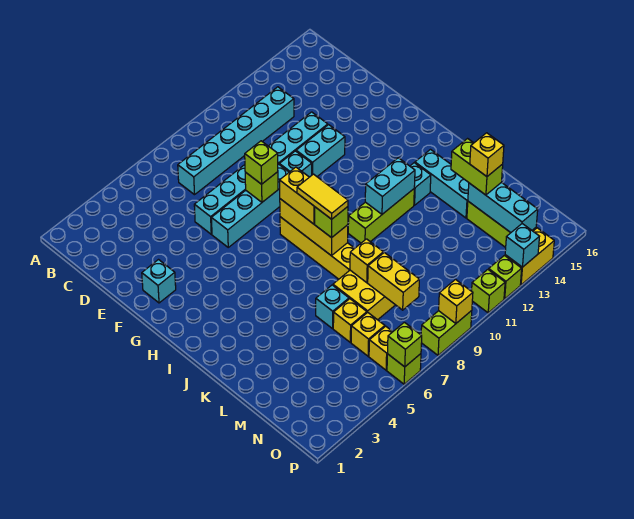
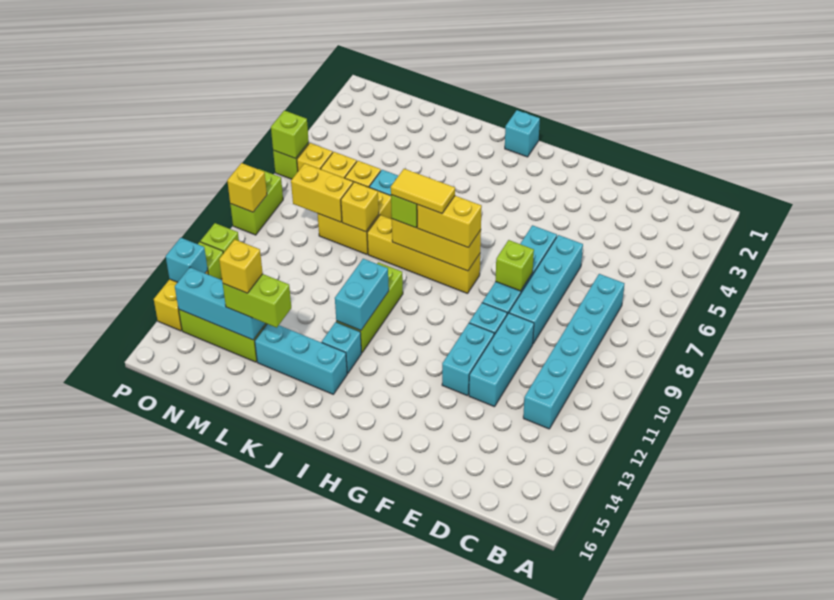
cyan brick F2 level 1 -> cyan brick I1 level 1
lime brick F8 level 3 -> none

